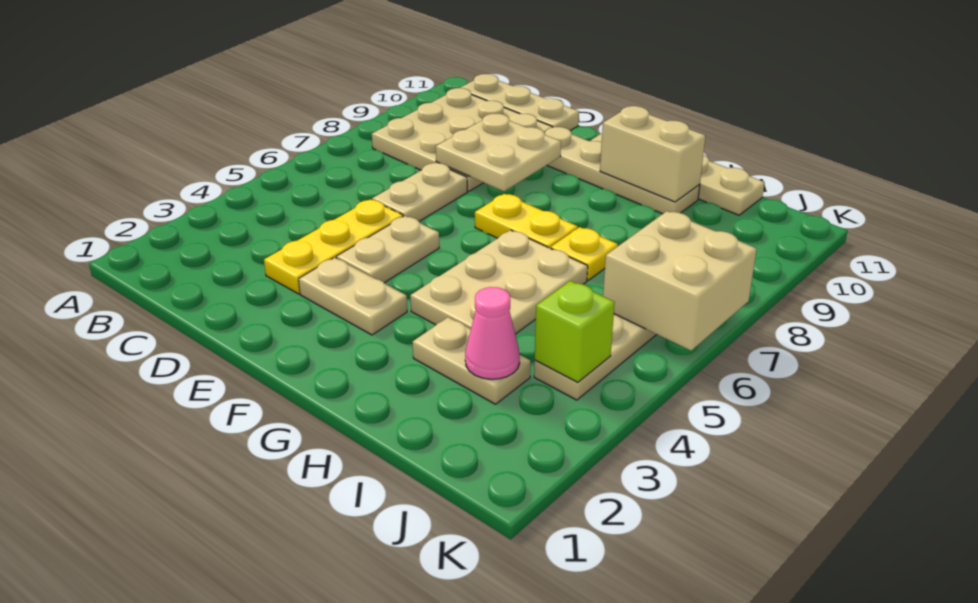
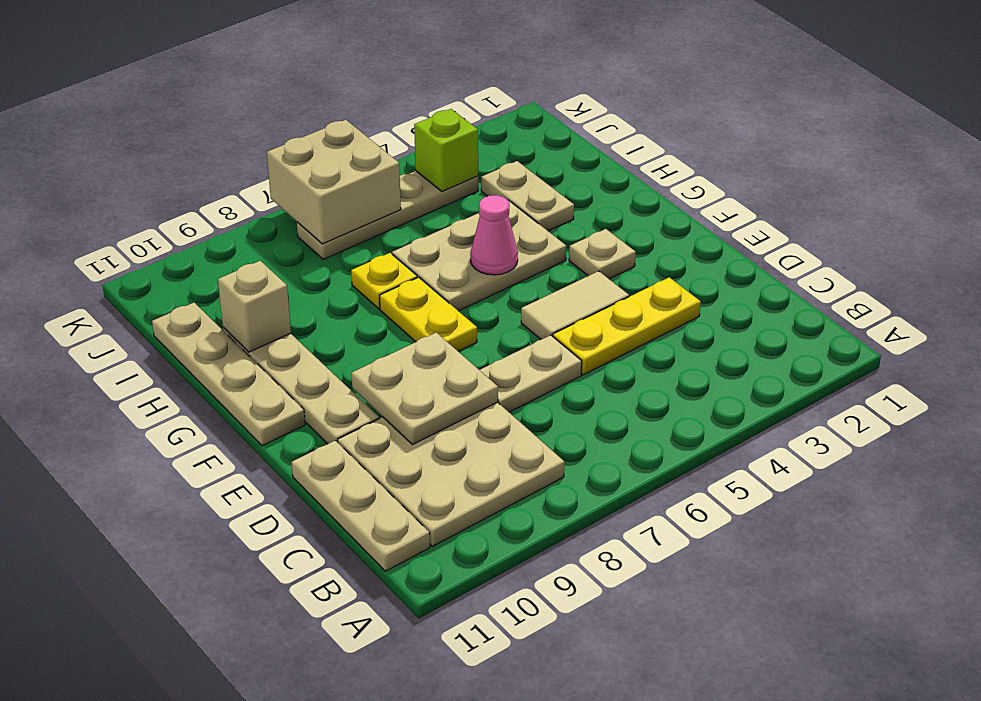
tan plate E3:F3 level 1 -> tan plate F3 level 1
tan plate E4:E5 level 1 -> tan tile E4:E5 level 1
tan brick G10:H10 level 2 -> tan brick H10 level 2
pink cone I3 level 2 -> pink cone G5 level 2

